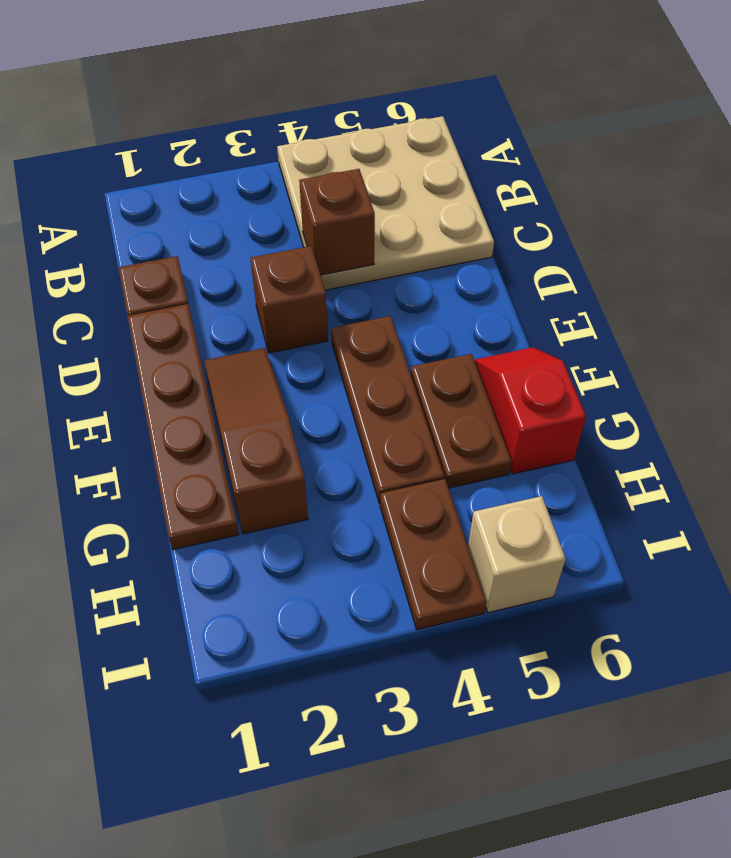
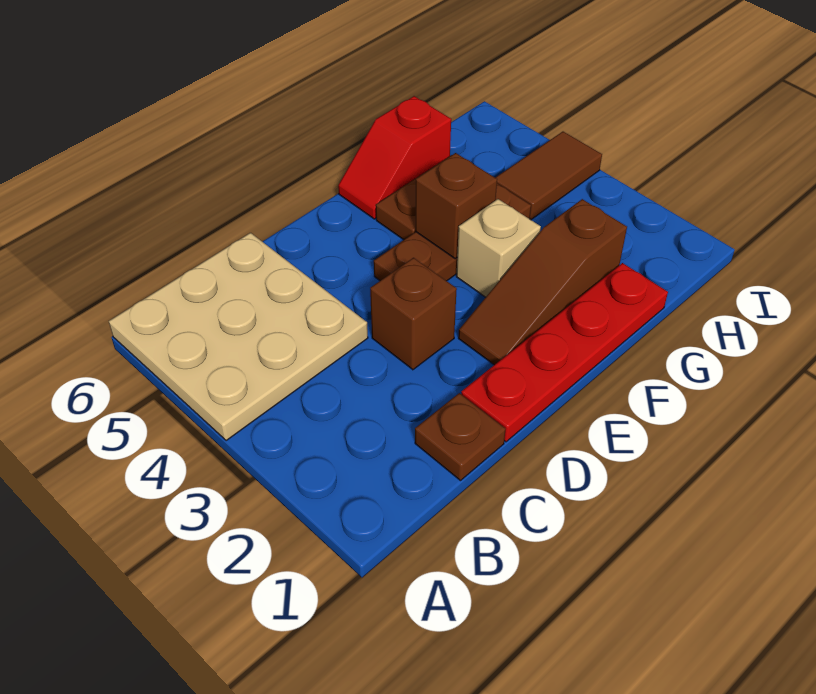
brown brick C4 level 2 -> brown brick F4 level 2
brown plate D1:G1 level 1 -> red plate D1:G1 level 1
brown plate H4:I4 level 1 -> brown tile H4:I4 level 1
tan brick I5 level 1 -> tan brick F3 level 1

